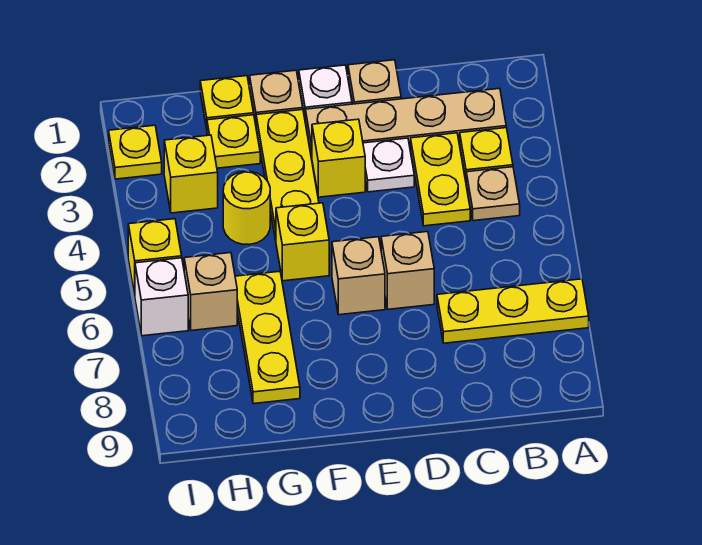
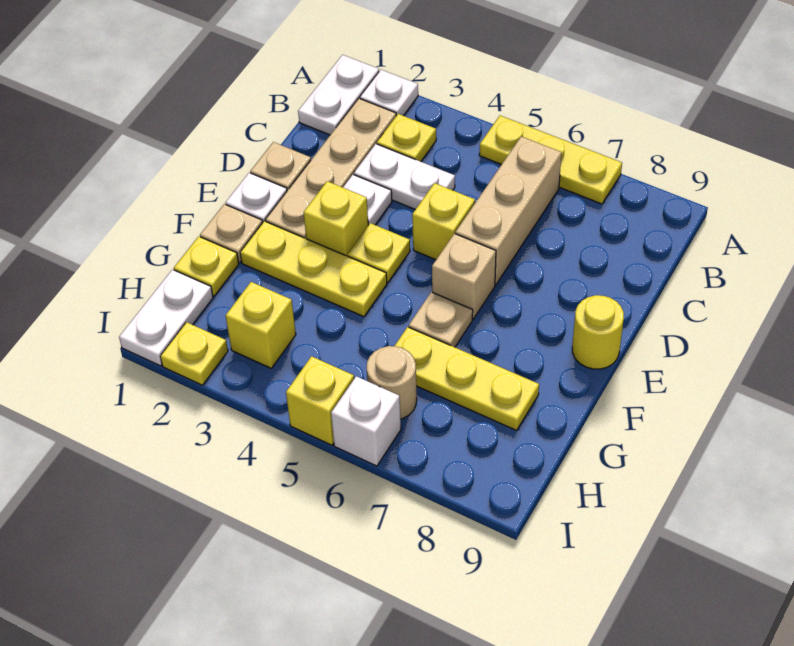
none -> white plate A1:B1 level 1
none -> white plate A2 level 1
yellow plate A7:C7 level 1 -> yellow plate A5:A7 level 1
tan plate B4 level 1 -> tan plate F6 level 1
yellow plate C3:C4 level 1 -> white plate C3:C4 level 1
tan brick D6 level 1 -> tan brick B6:D6 level 1
yellow brick F5 level 1 -> yellow brick D5 level 1
yellow plate G2 level 1 -> yellow plate E4 level 1
yellow round brick G4 level 1 -> yellow round brick E9 level 1
none -> white plate H1:I1 level 1
tan brick H6 level 1 -> tan round brick H6 level 1

